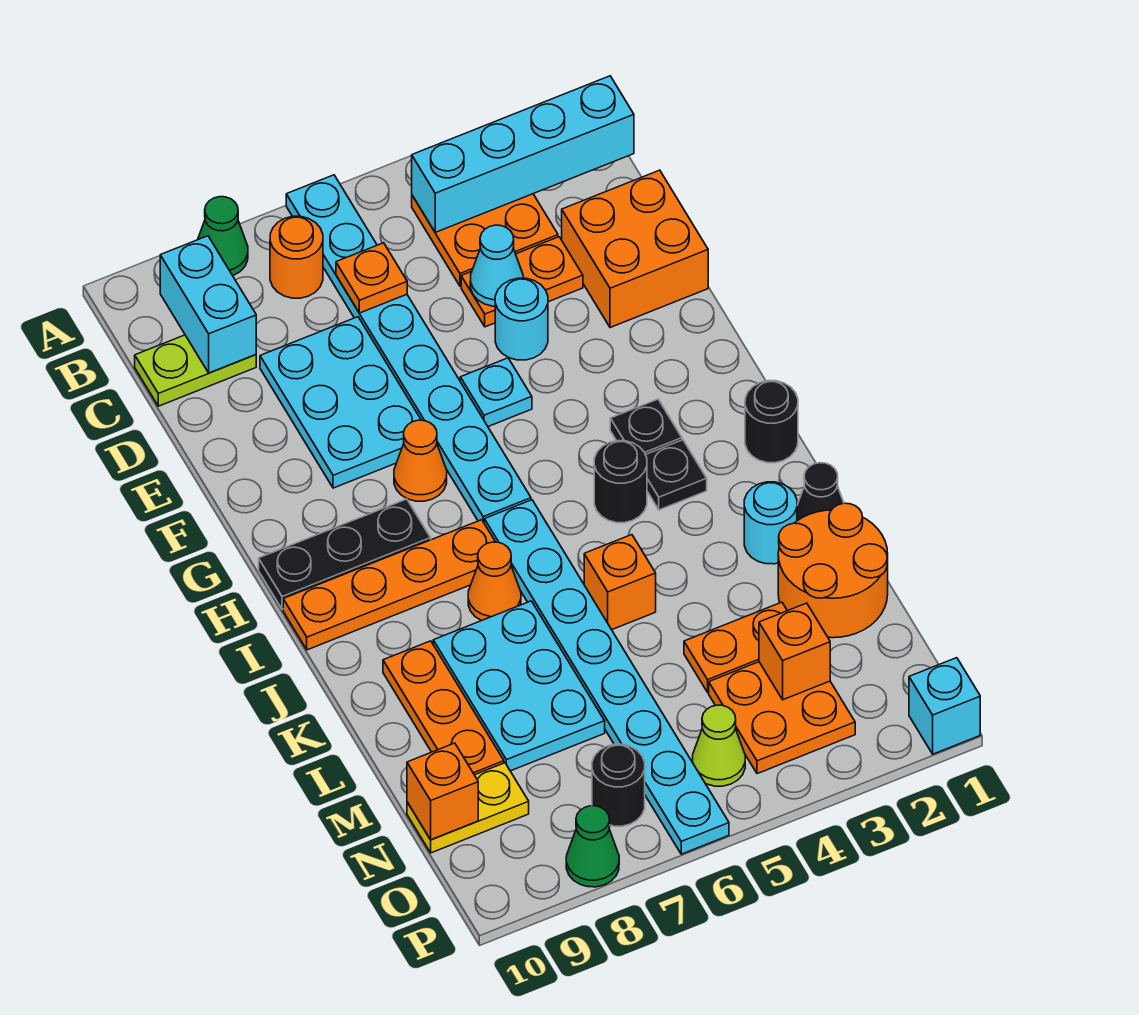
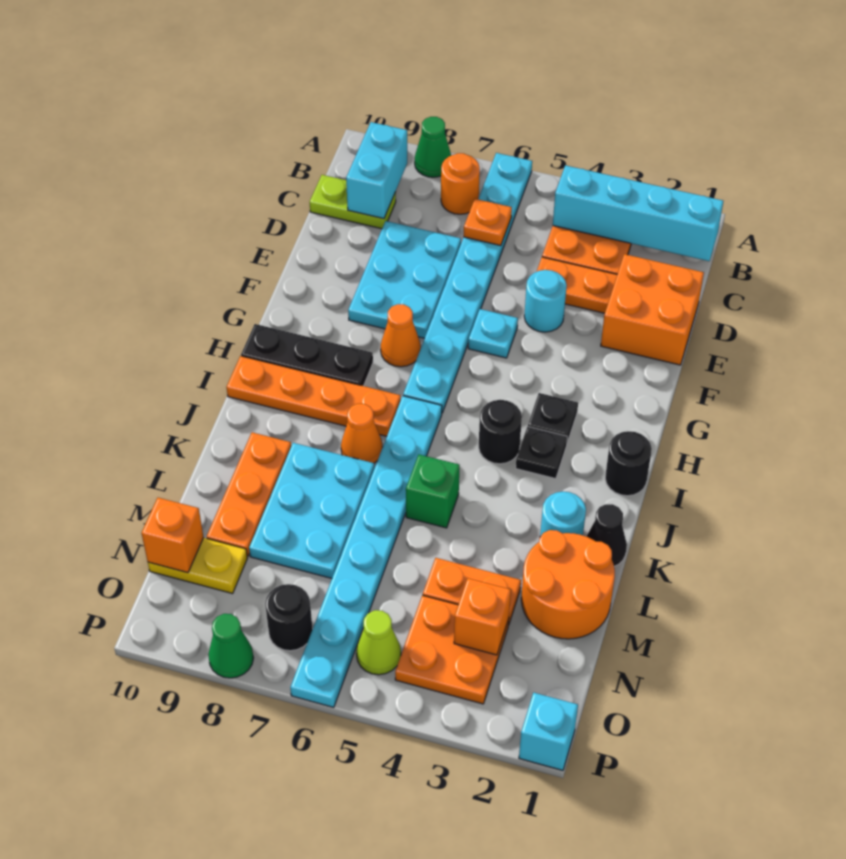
cyan cone D4 level 2 -> none
orange brick K5 level 1 -> green brick K5 level 1

